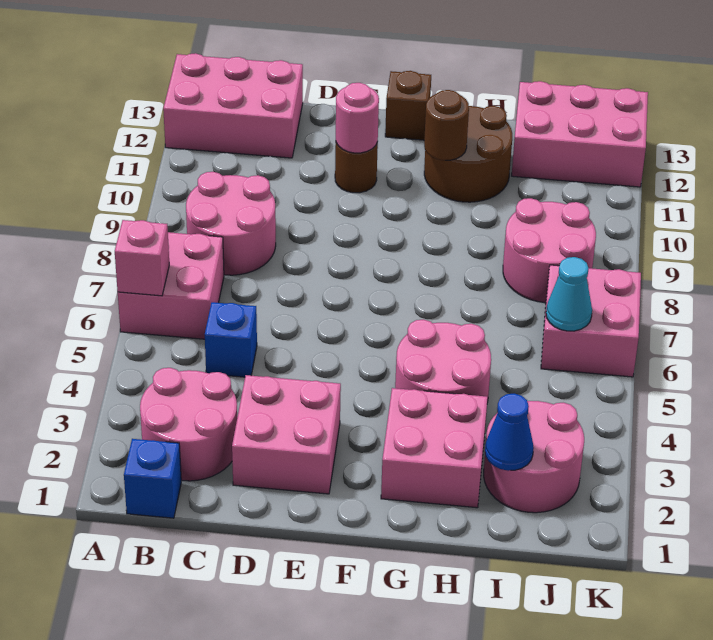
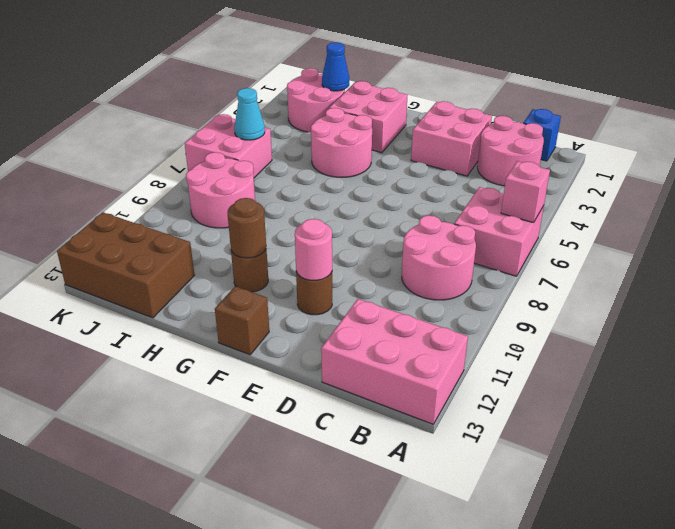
blue brick C5 level 1 -> none
brown round brick G11:H12 level 1 -> brown round brick G11 level 1
pink brick I12:K13 level 1 -> brown brick I12:K13 level 1

